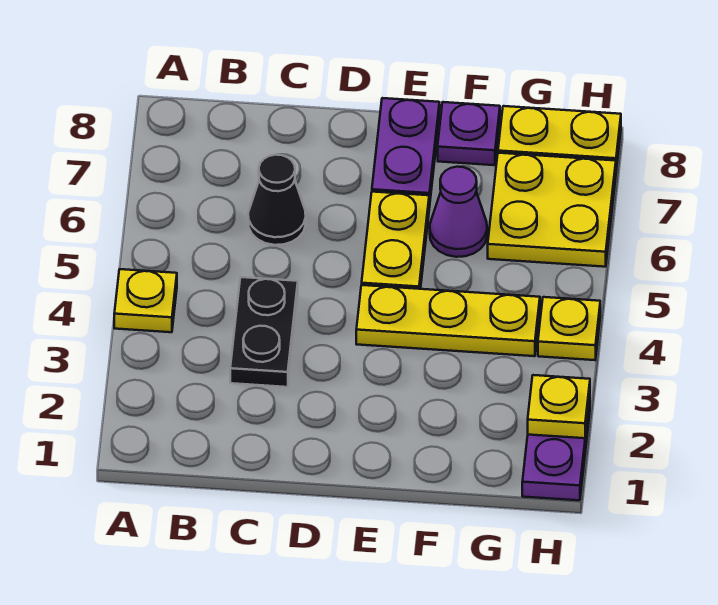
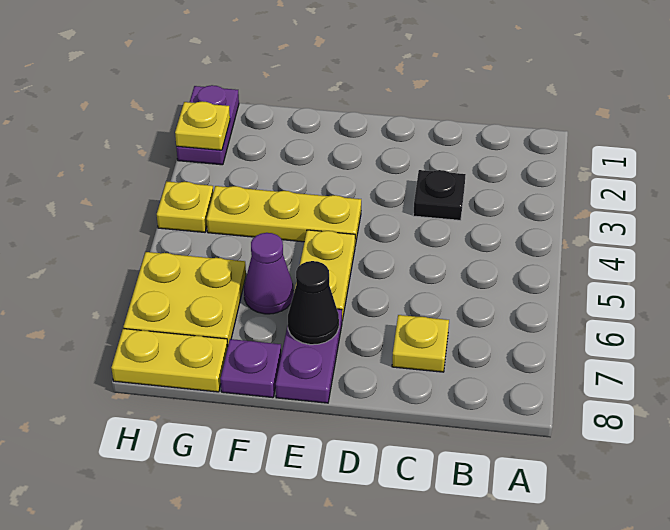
yellow plate A4 level 1 -> yellow plate C7 level 1
black plate C3:C4 level 1 -> black plate C3 level 1
black cone C6 level 1 -> black cone E7 level 2

